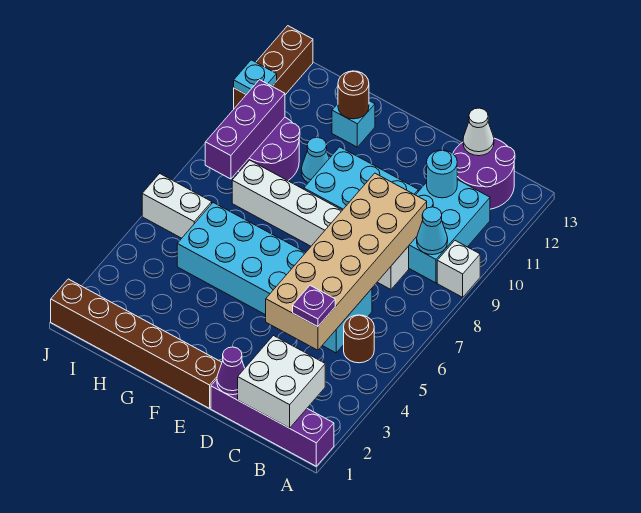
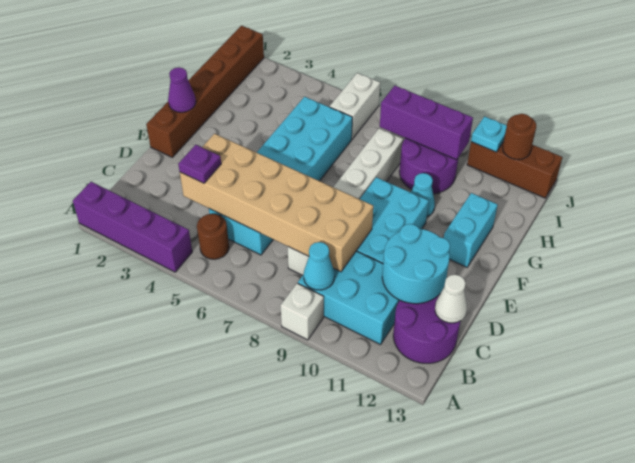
purple brick A1:D1 level 1 -> purple brick A1:A4 level 1
white brick B1:C2 level 2 -> none
cyan round brick C11 level 2 -> cyan round brick C11:D12 level 2
purple cone D1 level 2 -> purple cone F1 level 2
cyan brick G12 level 1 -> cyan brick F12:G12 level 1
brown round brick G12 level 2 -> brown round brick J12 level 2

